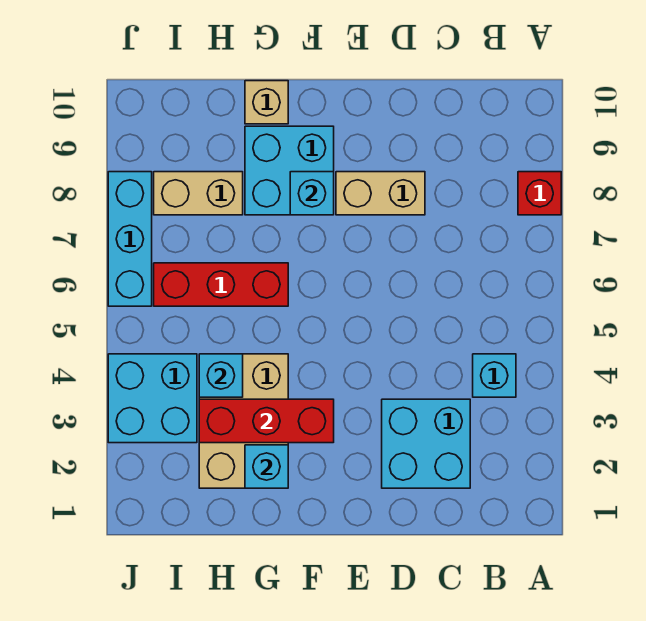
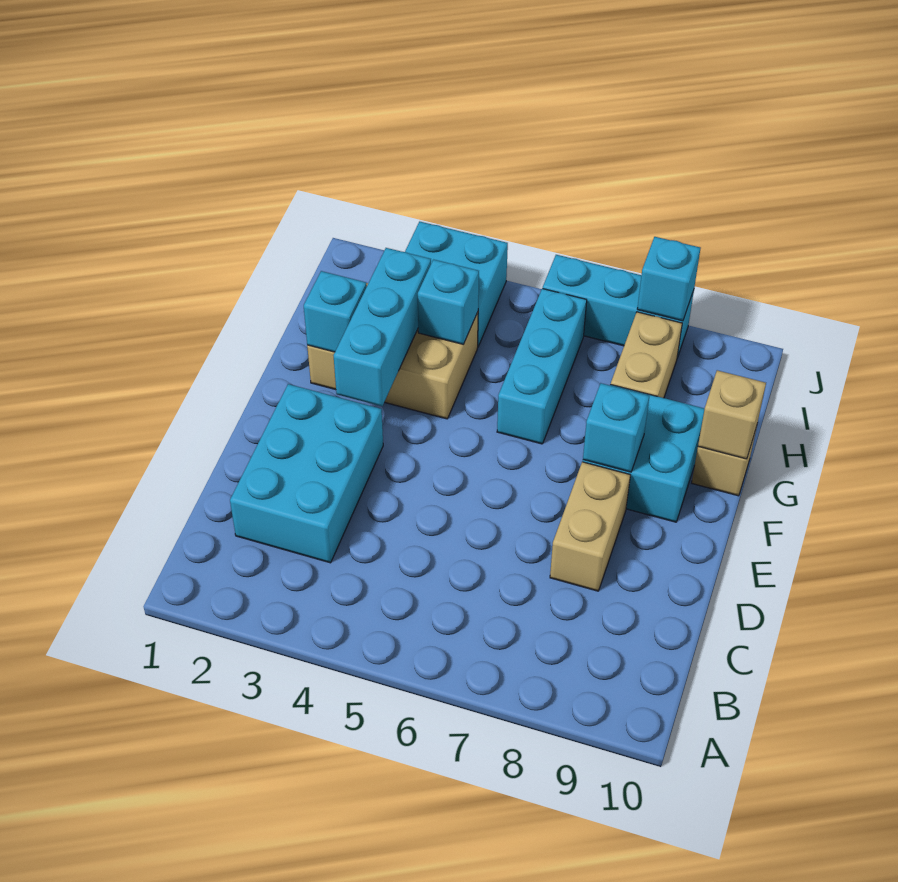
red brick A8 level 1 -> none
cyan brick B4 level 1 -> cyan brick J8 level 2
cyan brick C2:D3 level 1 -> cyan brick C2:E3 level 1
red brick F3:H3 level 2 -> cyan brick F3:H3 level 2
red brick G6:I6 level 1 -> cyan brick G6:I6 level 1
none -> tan brick G10 level 2

